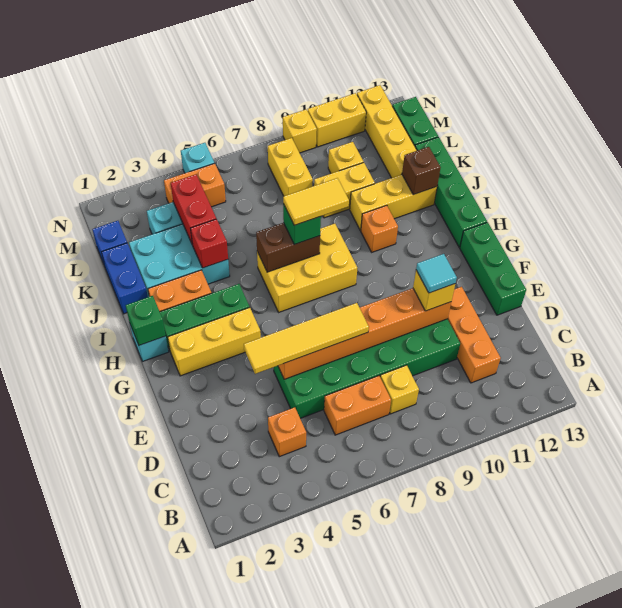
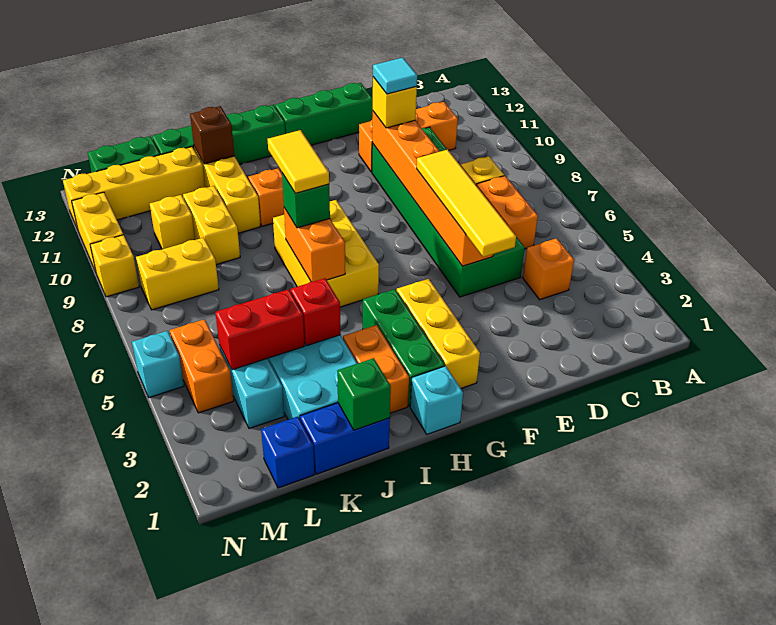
green brick H1 level 2 -> green brick J1 level 2
brown brick I6:I7 level 2 -> orange brick I6:I7 level 2

